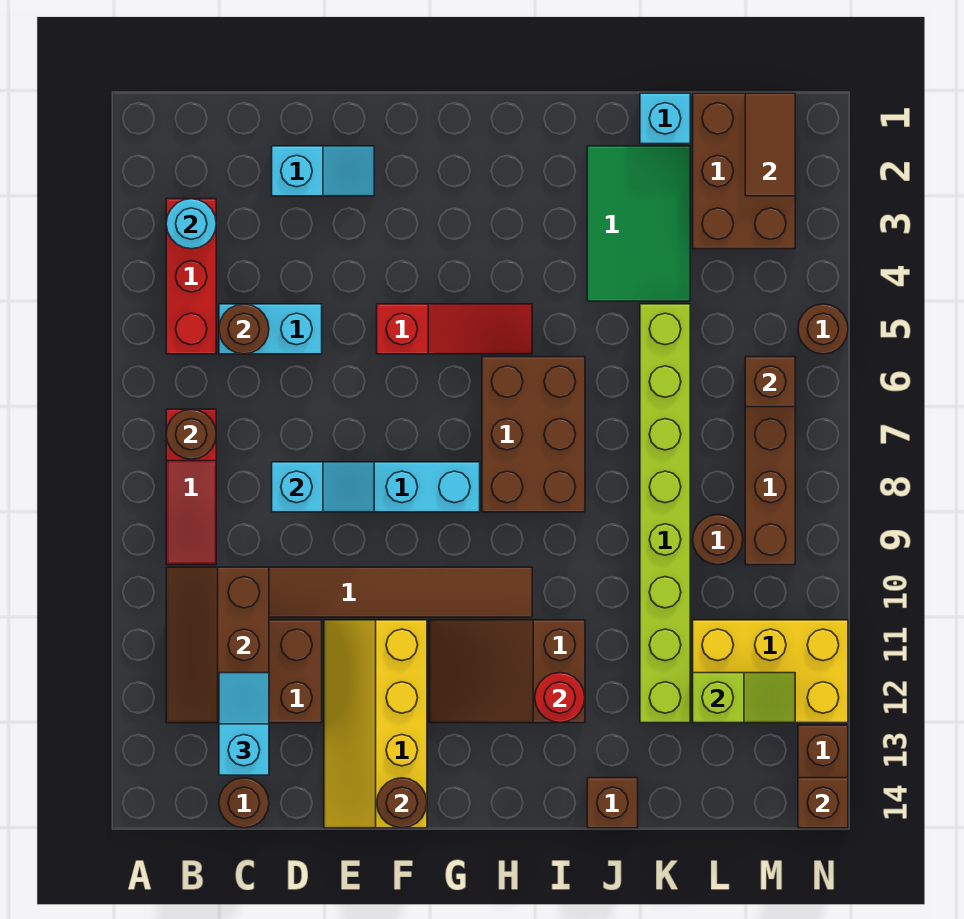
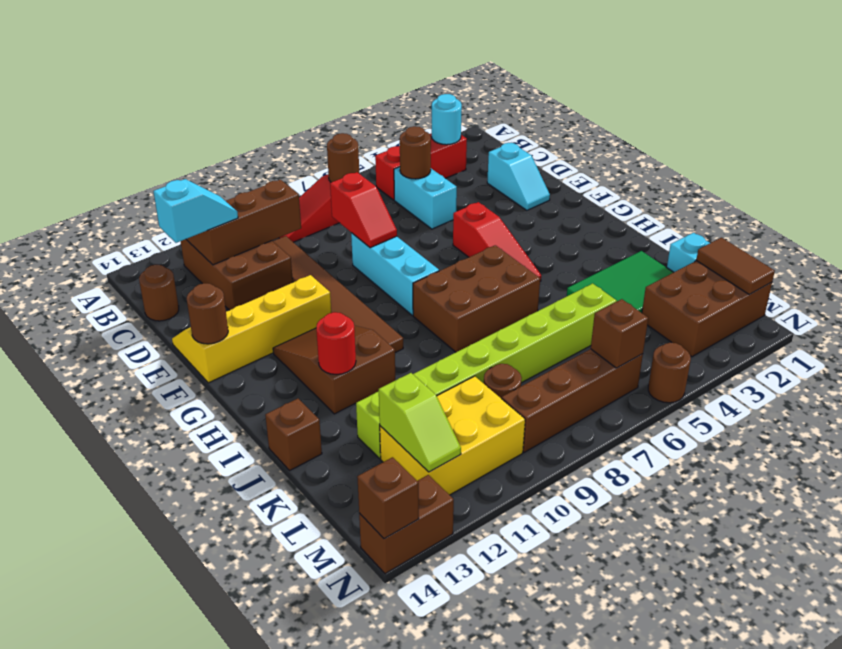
cyan slope D8:E8 level 2 top D -> red slope D8:E8 level 2 top D
yellow brick L11:N12 level 1 -> yellow brick L10:M12 level 1
brown tile M1:M2 level 2 -> brown tile L1:M1 level 2

